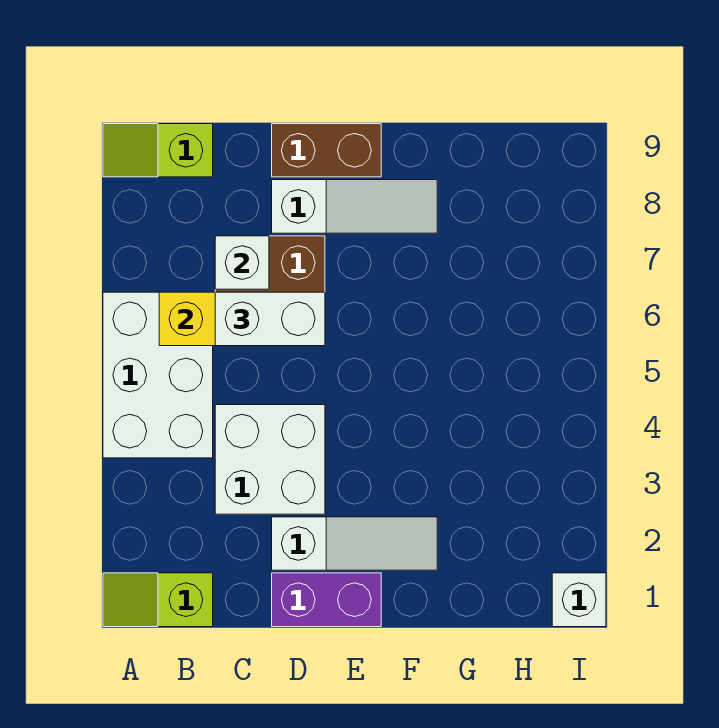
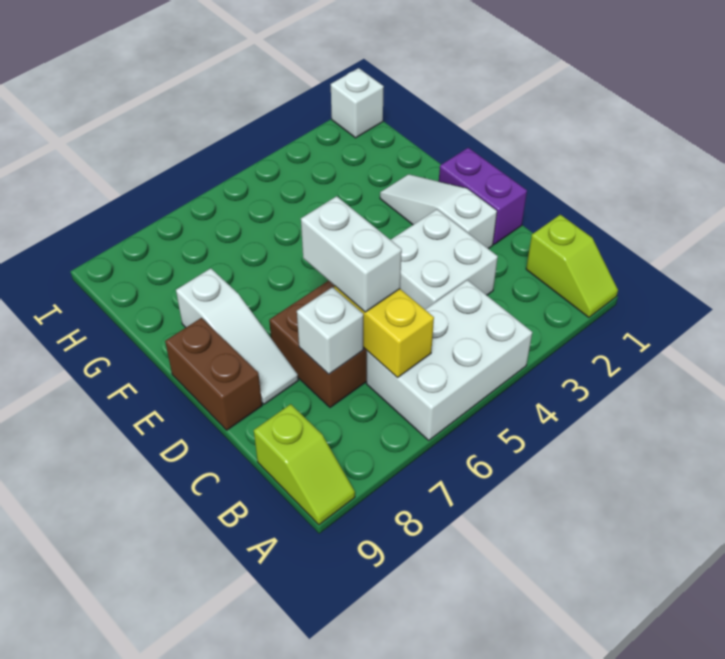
white slope D8:F8 level 1 top D -> white slope D8:F8 level 1 top F

